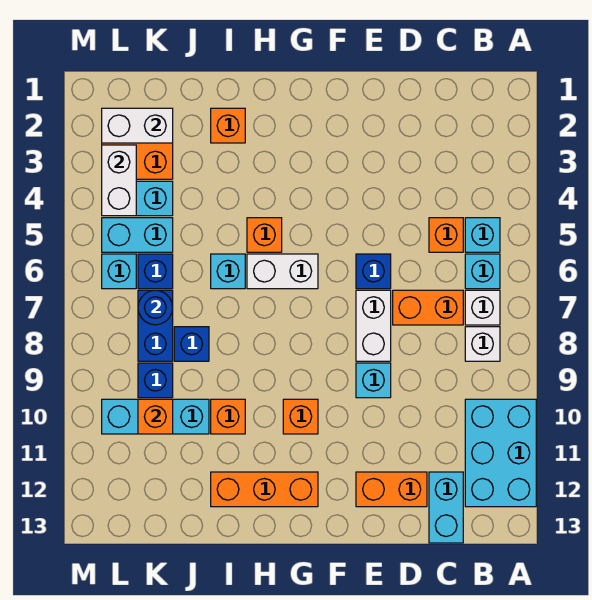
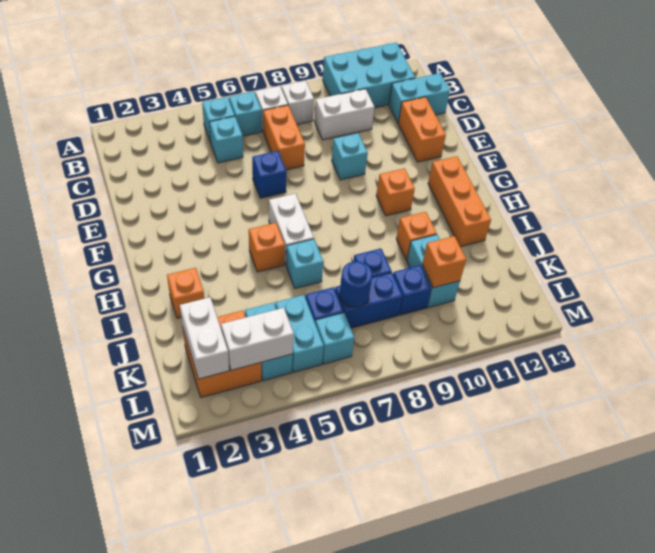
orange brick C5 level 1 -> cyan brick C5 level 1
white brick E7:E8 level 1 -> white brick C9:C10 level 1
cyan brick J10:L10 level 1 -> cyan brick J10:K10 level 1

